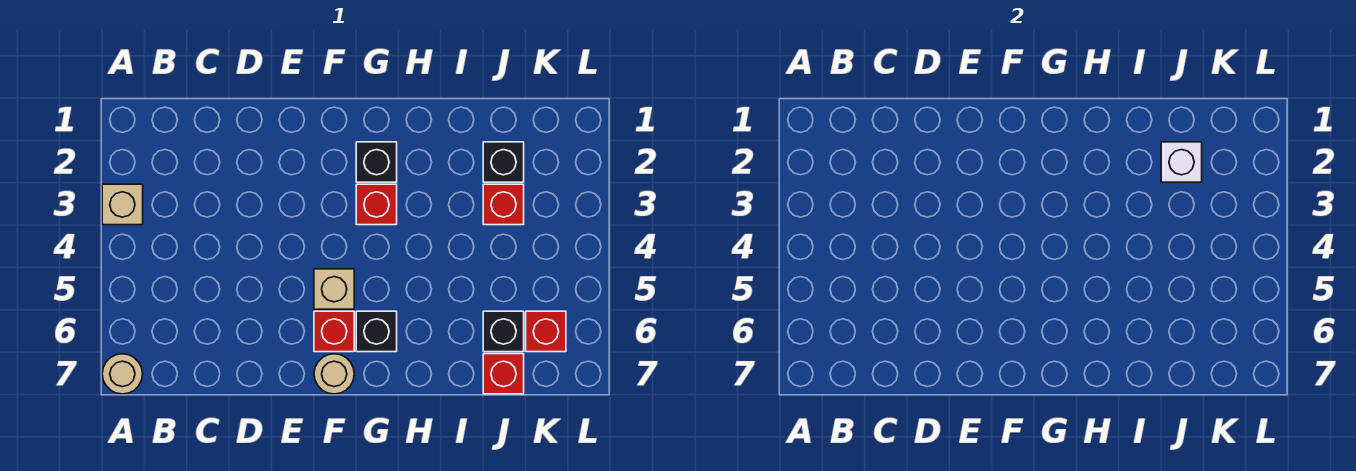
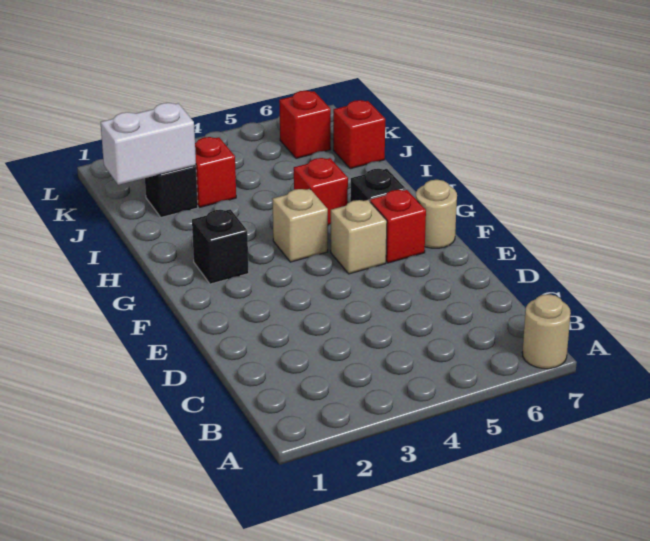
tan brick A3 level 1 -> tan brick G4 level 1
red brick G3 level 1 -> red brick H5 level 1
white brick J2 level 2 -> white brick J1:J2 level 2
black brick J6 level 1 -> none

